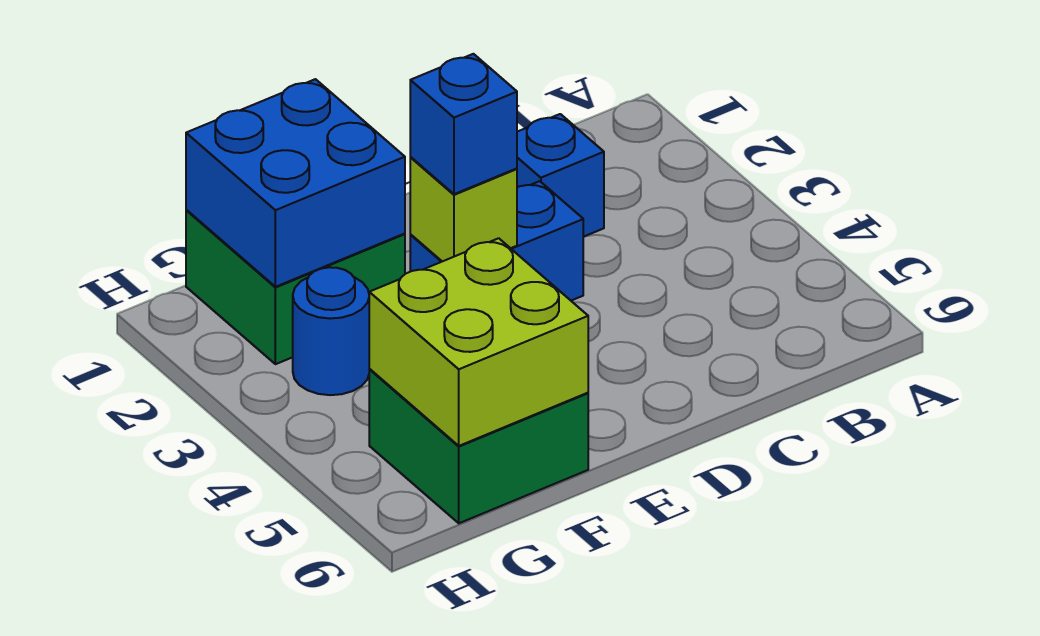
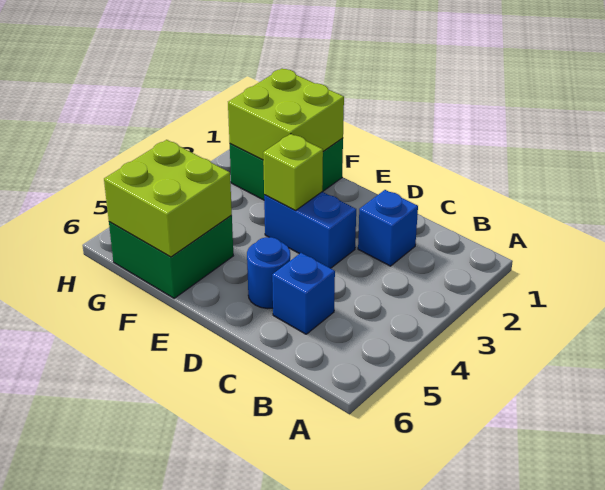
blue brick E3 level 3 -> blue brick C5 level 1
blue brick F1:G2 level 2 -> lime brick F1:G2 level 2
blue round brick G3 level 1 -> blue round brick D5 level 1

